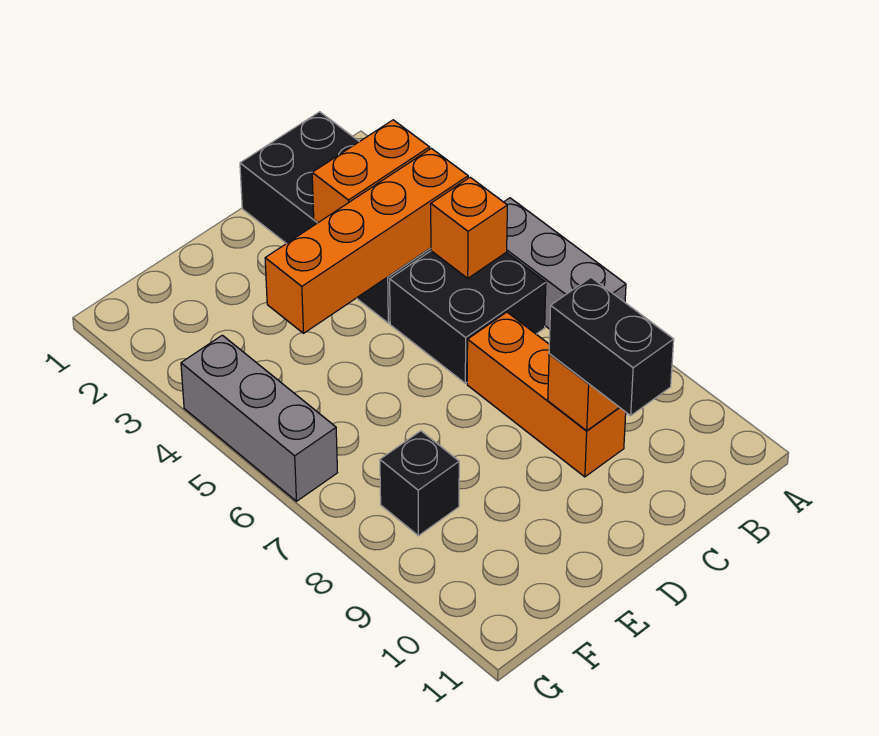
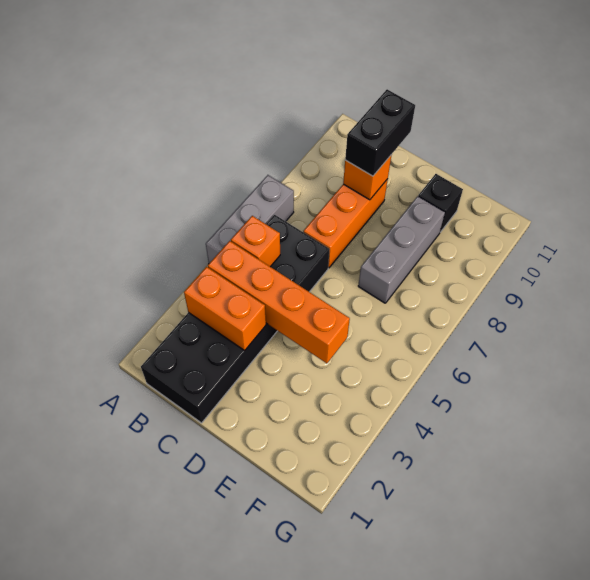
black brick F8 level 1 -> black brick E10 level 1
grey brick G4:G6 level 1 -> grey brick E7:E9 level 1

